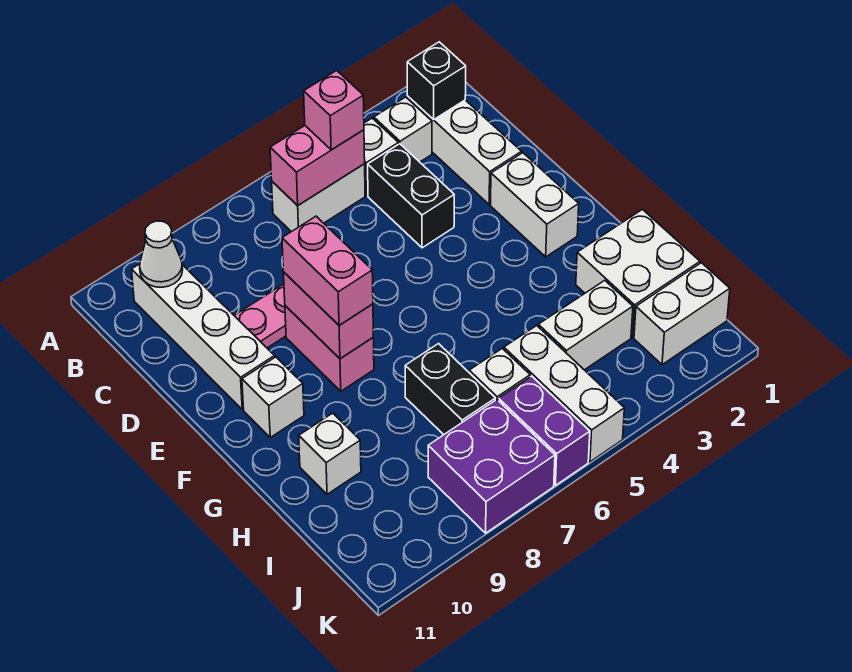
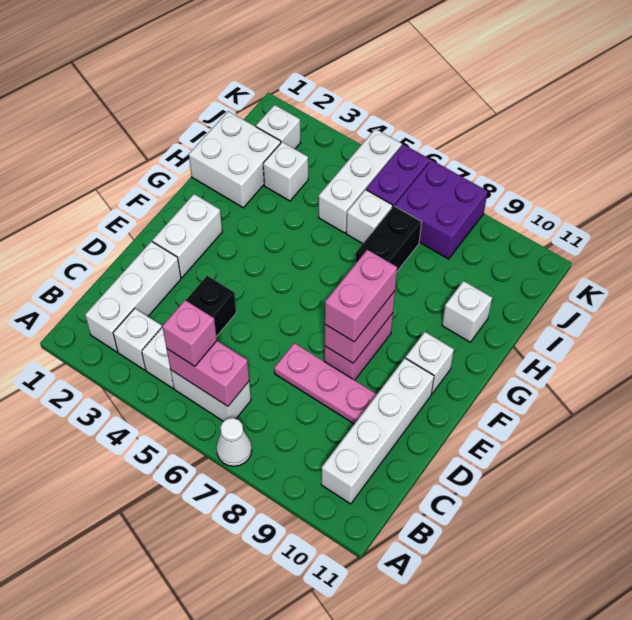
black brick B2 level 2 -> none
white cone B10 level 2 -> white cone A7 level 1
white brick I3:I4 level 1 -> white brick I3 level 1
white brick J1:J2 level 1 -> white brick J2 level 1

